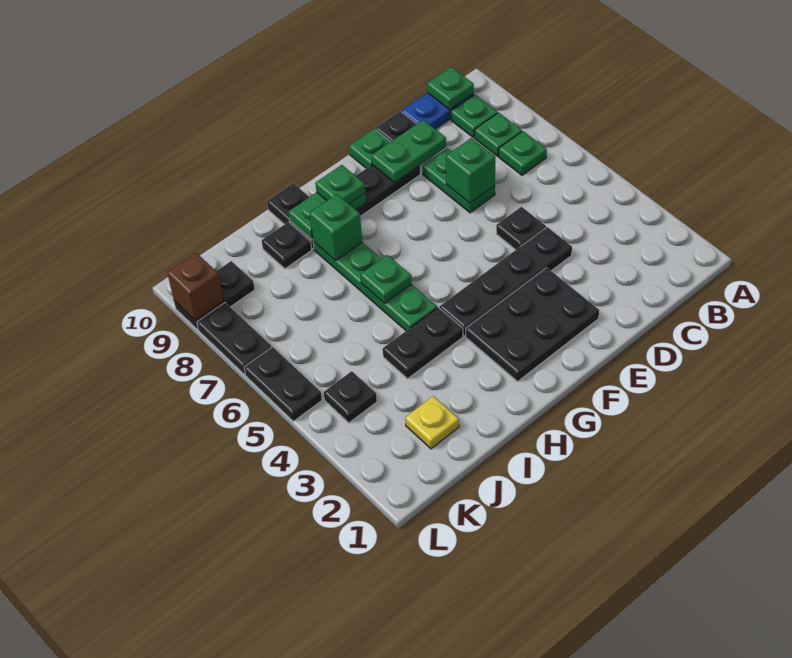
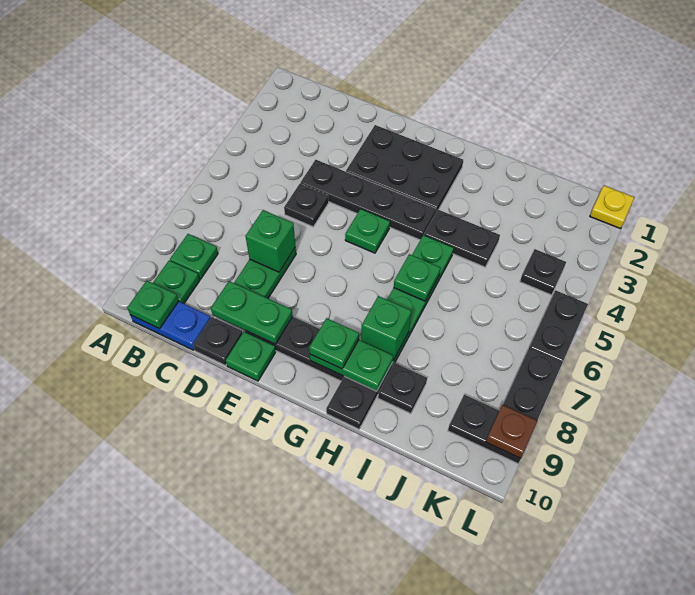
green plate B7 level 1 -> green plate F5 level 1
yellow plate J2 level 1 -> yellow plate L1 level 1
brown brick L9 level 2 -> brown plate L9 level 2

